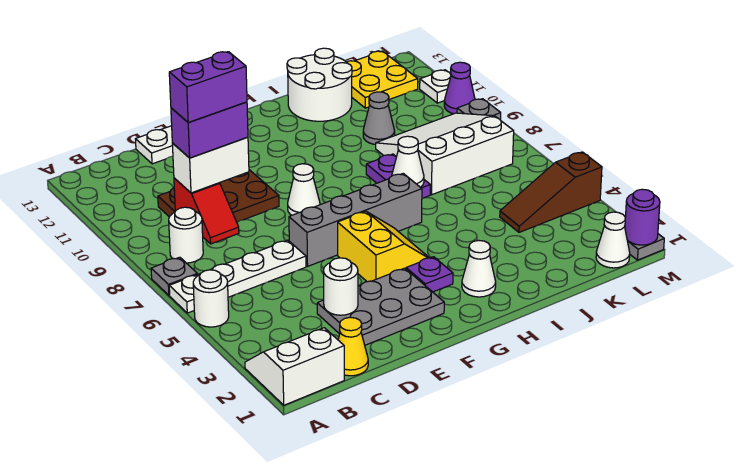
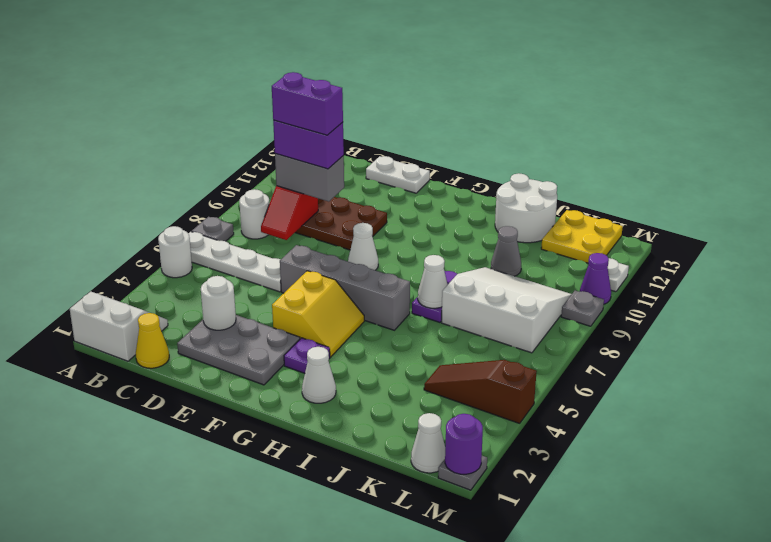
white brick C9:D9 level 3 -> grey brick C9:D9 level 3

